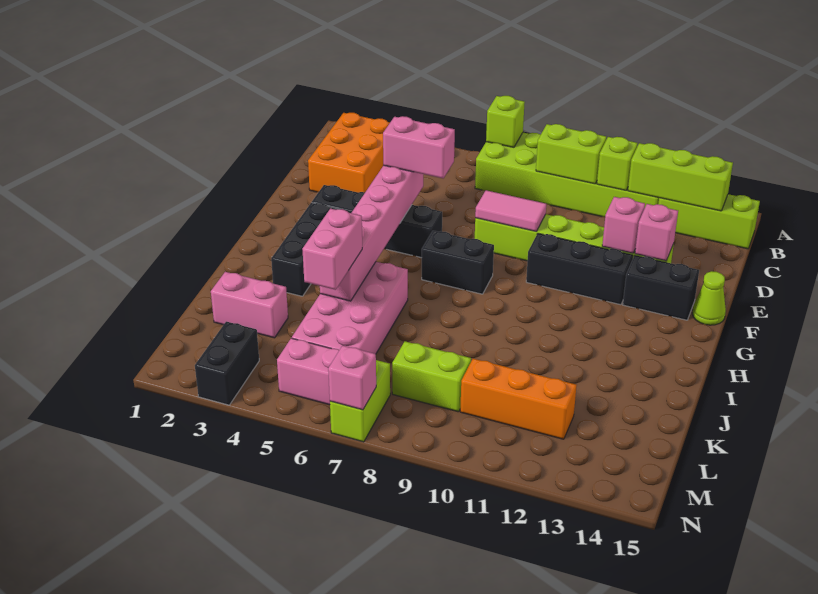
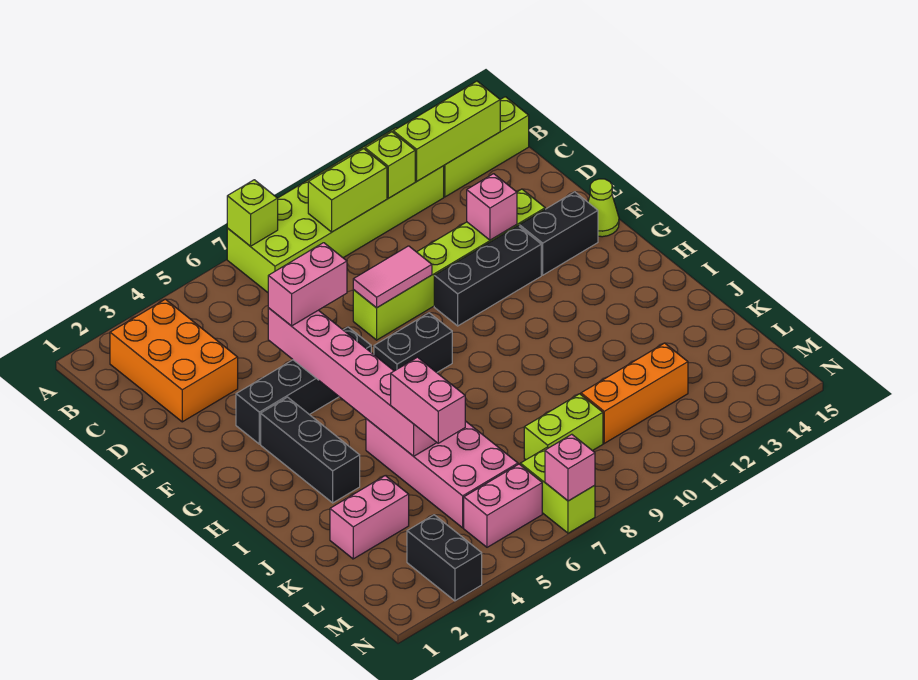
pink brick E13 level 2 -> none

